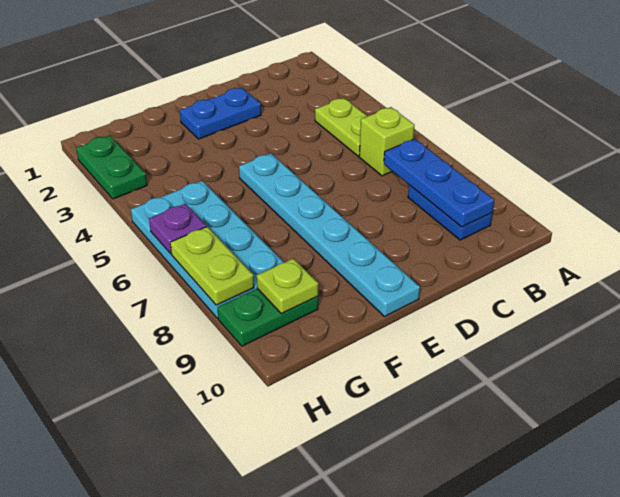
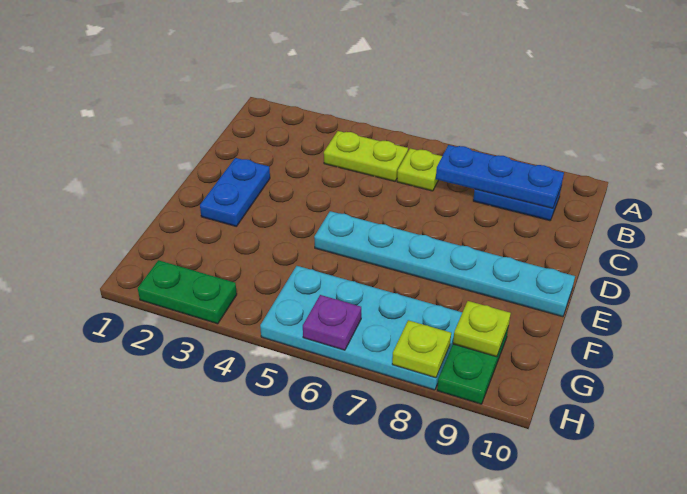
lime brick B6 level 1 -> lime plate B6 level 1
lime plate H7:H8 level 2 -> lime plate H8 level 2

